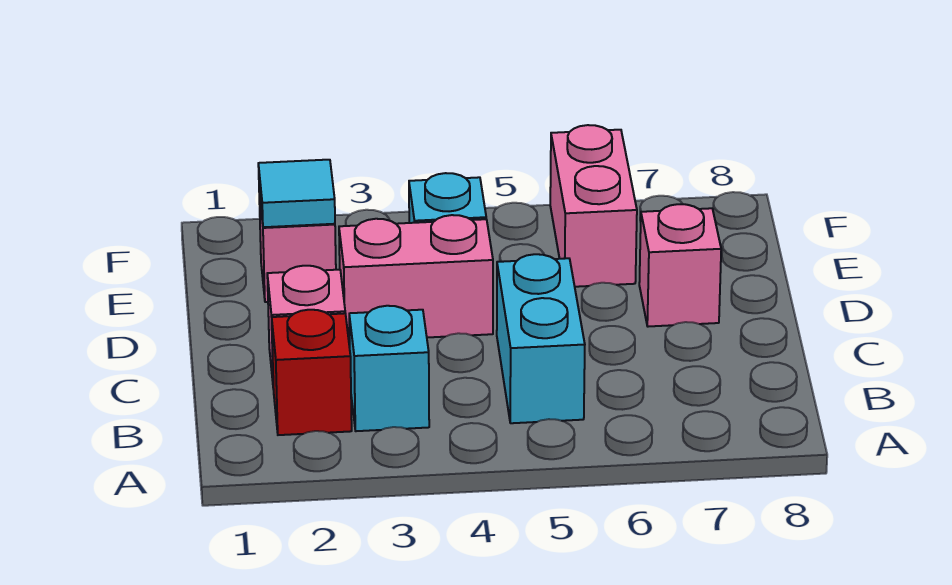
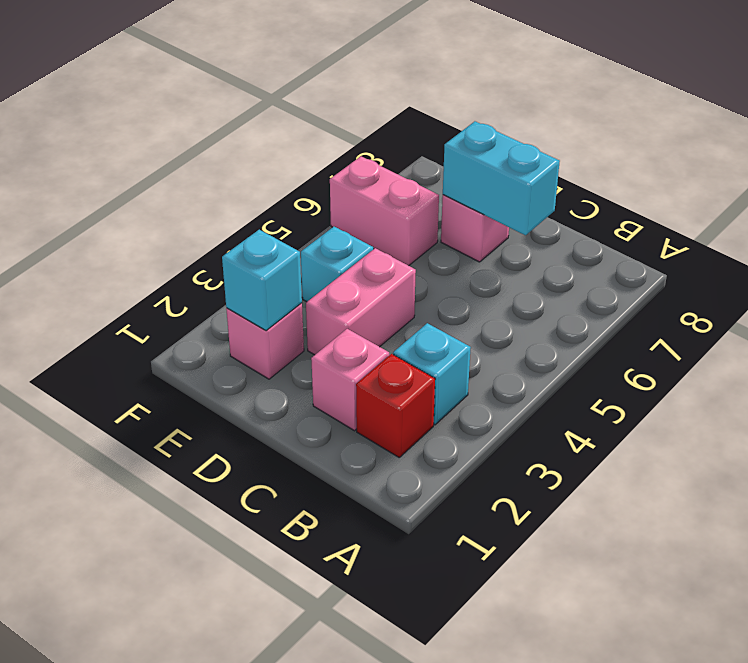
cyan brick B5:C5 level 1 -> cyan brick C7:D7 level 2
cyan tile E2 level 2 -> cyan brick E2 level 2

